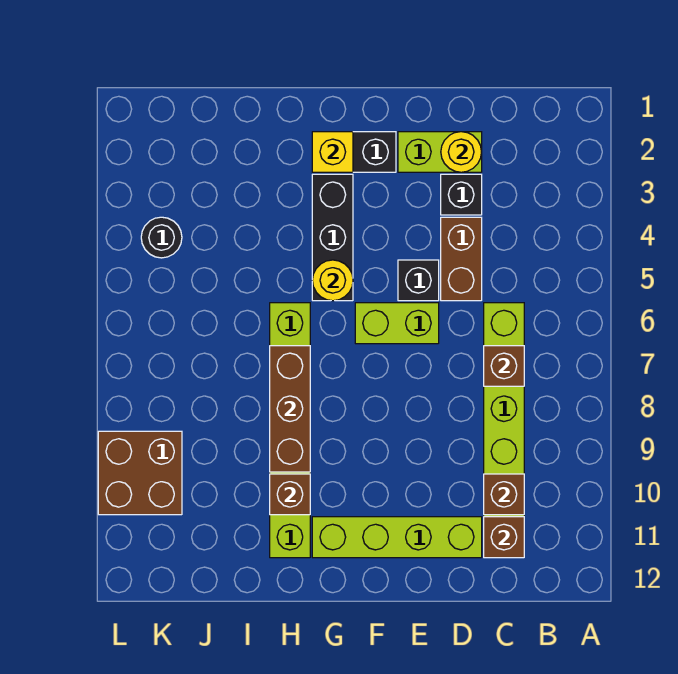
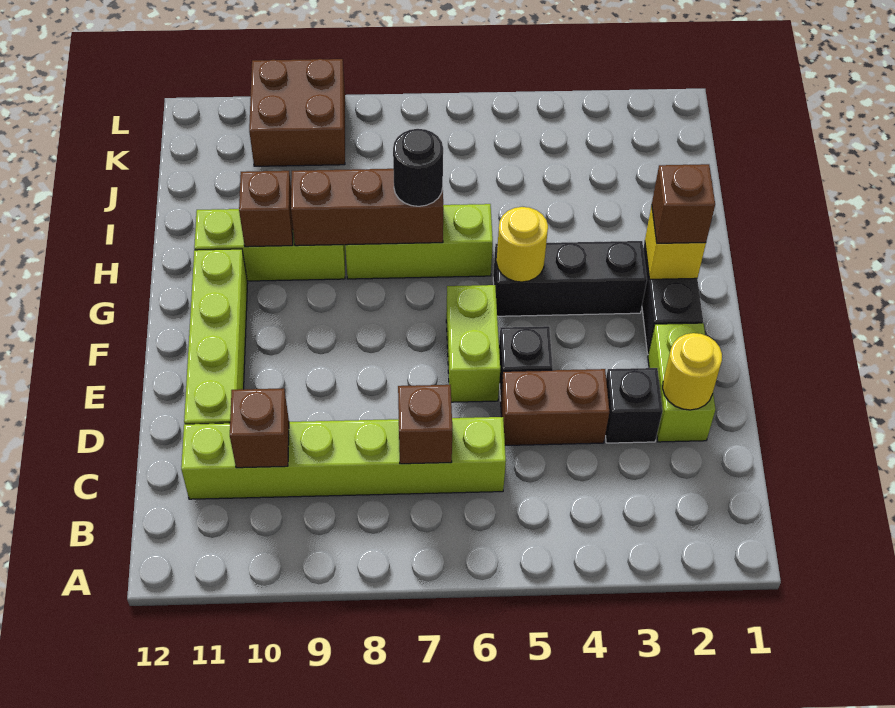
brown brick C11 level 2 -> brown brick G2 level 3
black round brick K4 level 1 -> black round brick H7 level 3

